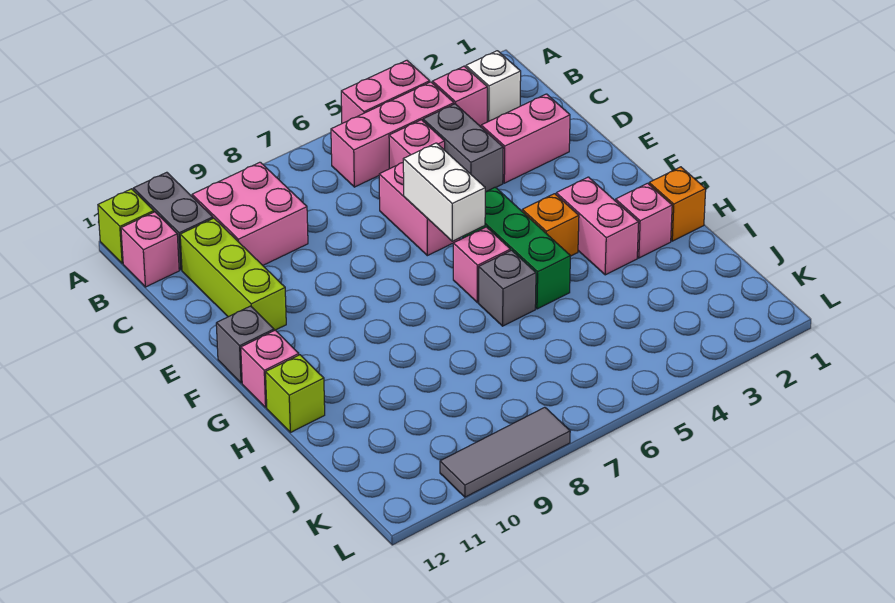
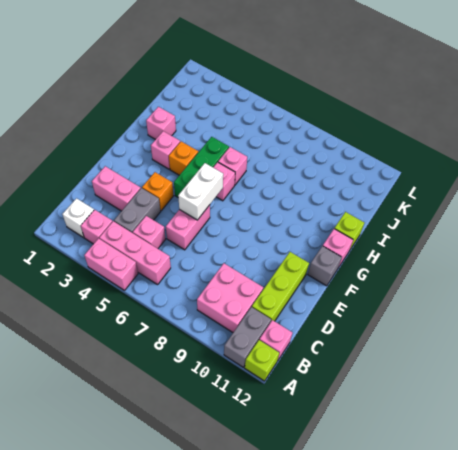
pink brick G3:H3 level 1 -> pink brick G3 level 1
orange brick H1 level 1 -> orange brick E4 level 1
grey brick H6 level 1 -> pink brick H6 level 1
grey tile L8:L10 level 1 -> none

